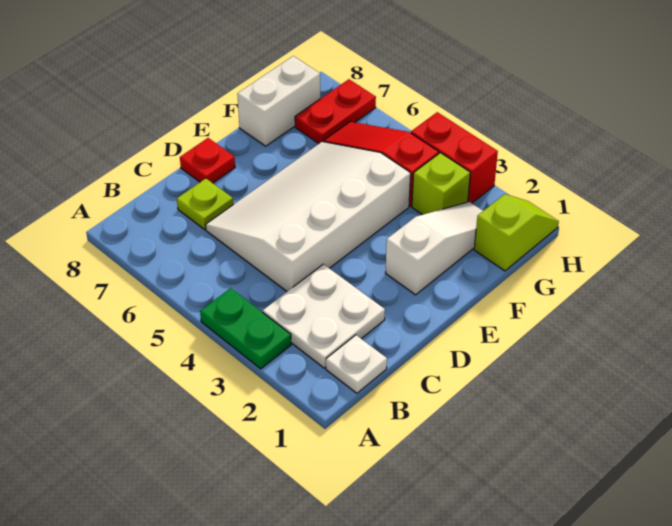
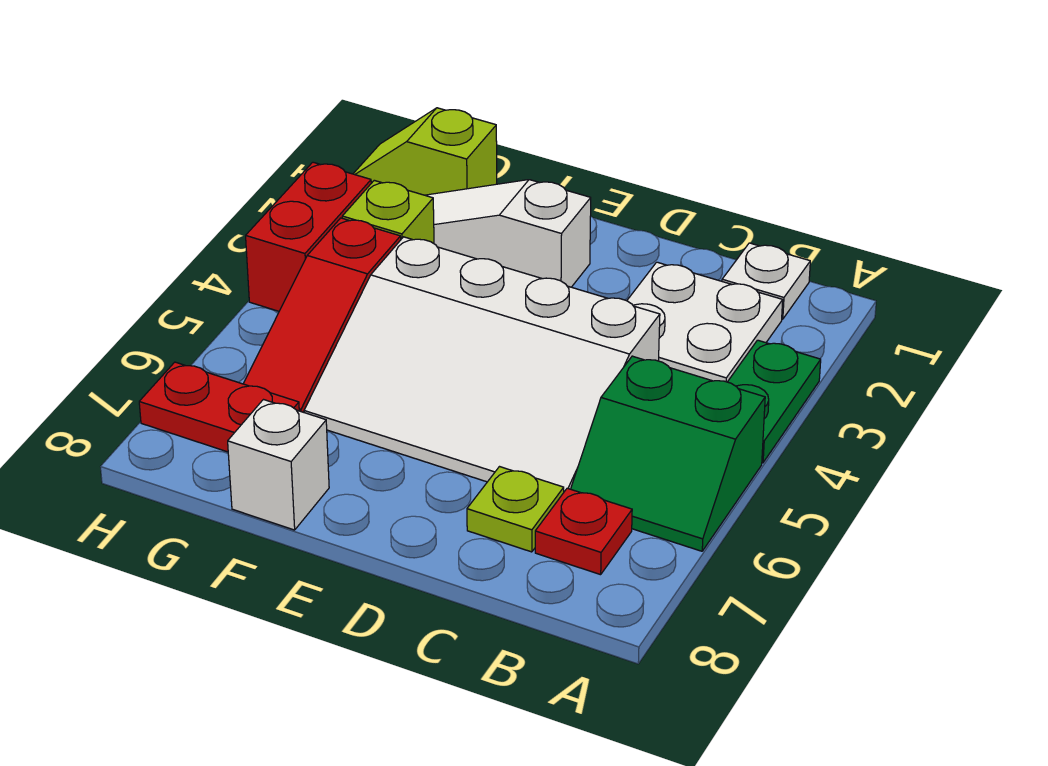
none -> green slope A5:B6 level 1 top 5
red plate D8 level 1 -> red plate B7 level 1
white brick F8:G8 level 1 -> white brick F8 level 1

